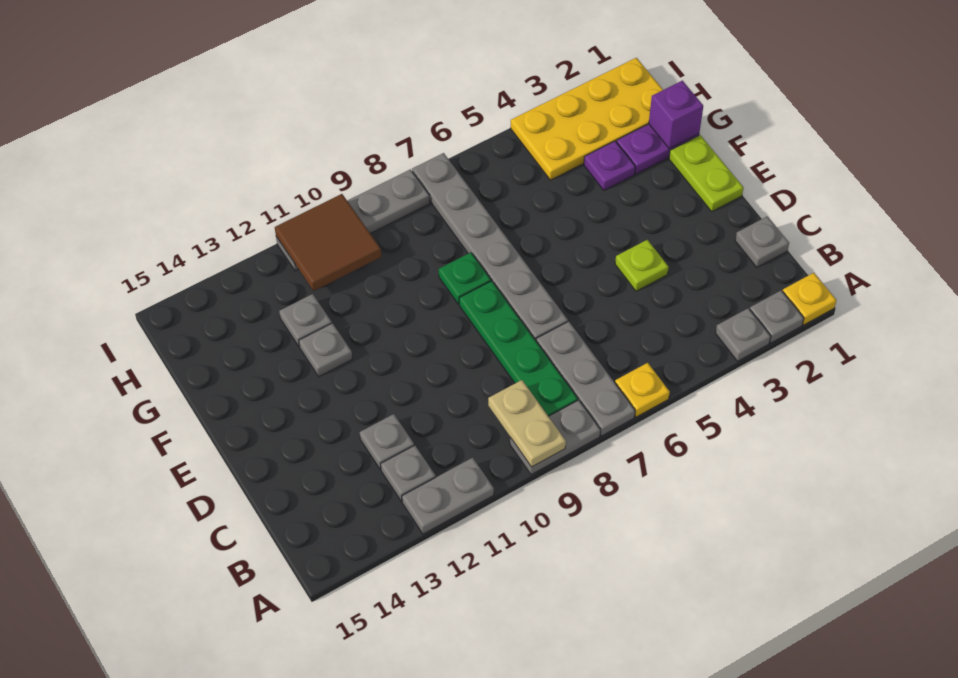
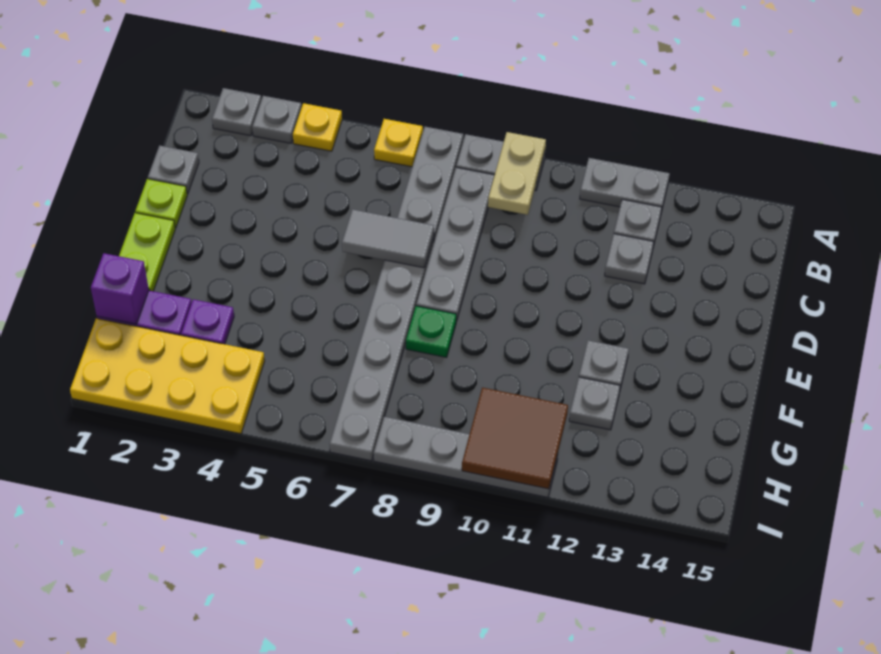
yellow plate A1 level 1 -> yellow plate A4 level 1
green plate B8:E8 level 1 -> grey plate B8:E8 level 1
lime plate D4 level 1 -> lime plate D1 level 1
none -> grey tile D6:D7 level 2

